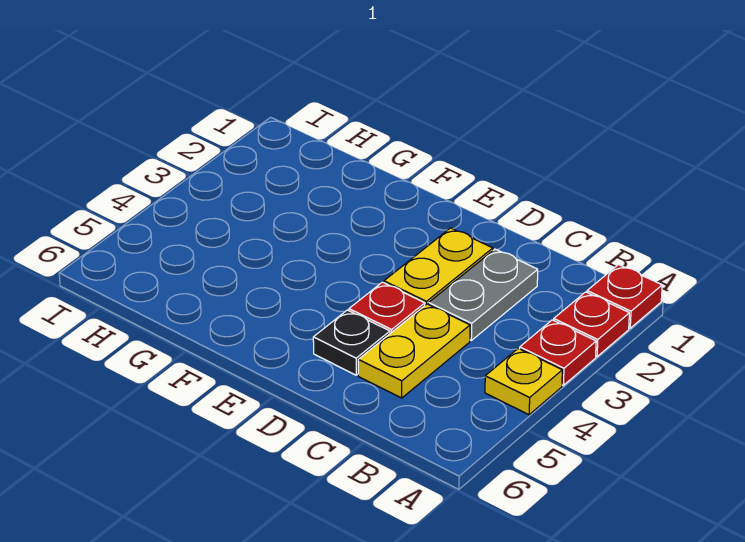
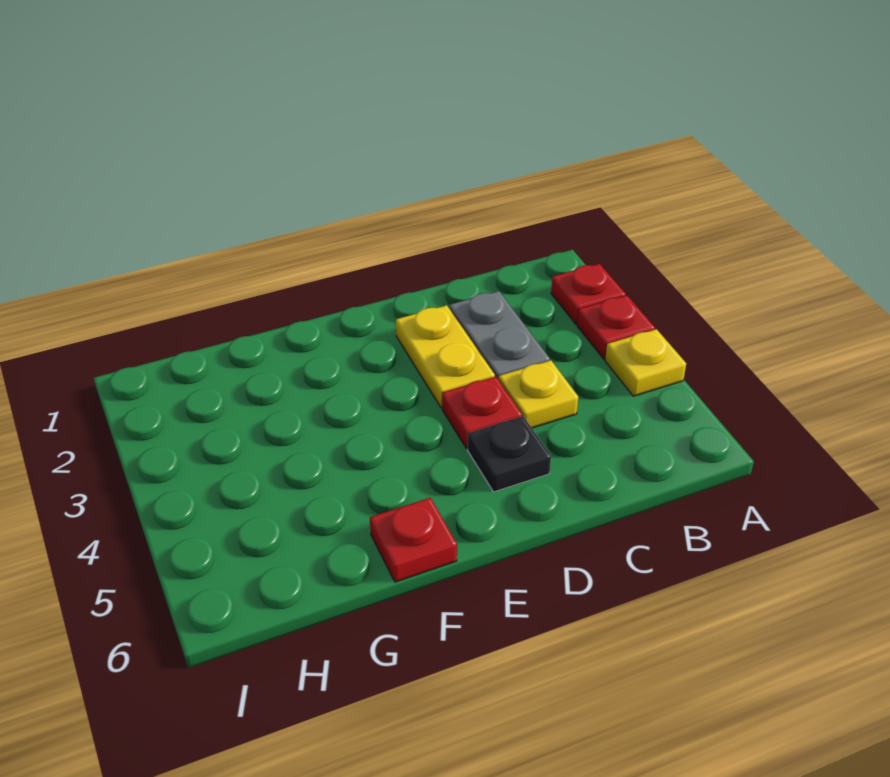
red plate A1 level 1 -> red plate F6 level 1
yellow plate C4:C5 level 1 -> yellow plate C4 level 1

